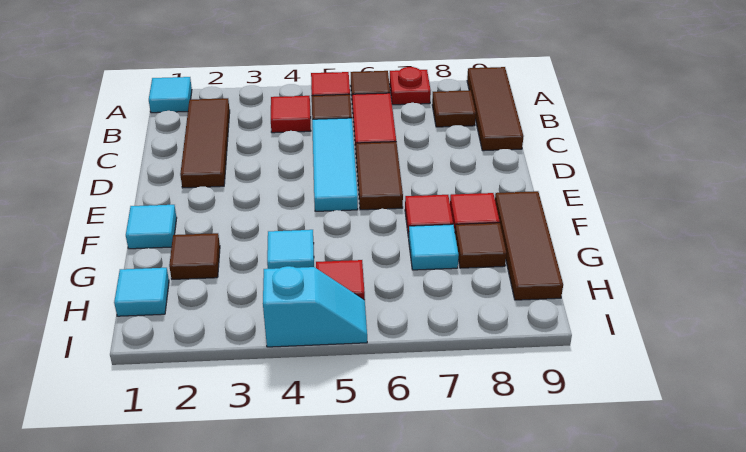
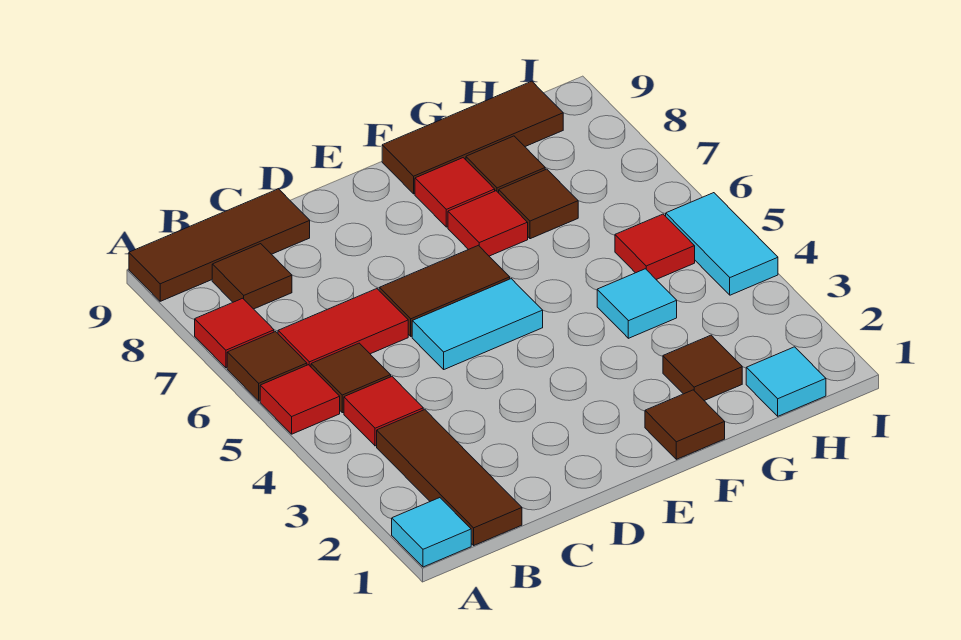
red plate A7 level 1 -> red tile A7 level 1
brown tile B2:D2 level 1 -> brown tile B1:B3 level 1
cyan tile C5:E5 level 1 -> cyan tile D5:E5 level 1
cyan tile F1 level 1 -> brown tile F1 level 1
cyan tile G7 level 1 -> brown tile G7 level 1
cyan slope I4:I5 level 1 top 4 -> cyan tile I4:I5 level 1

